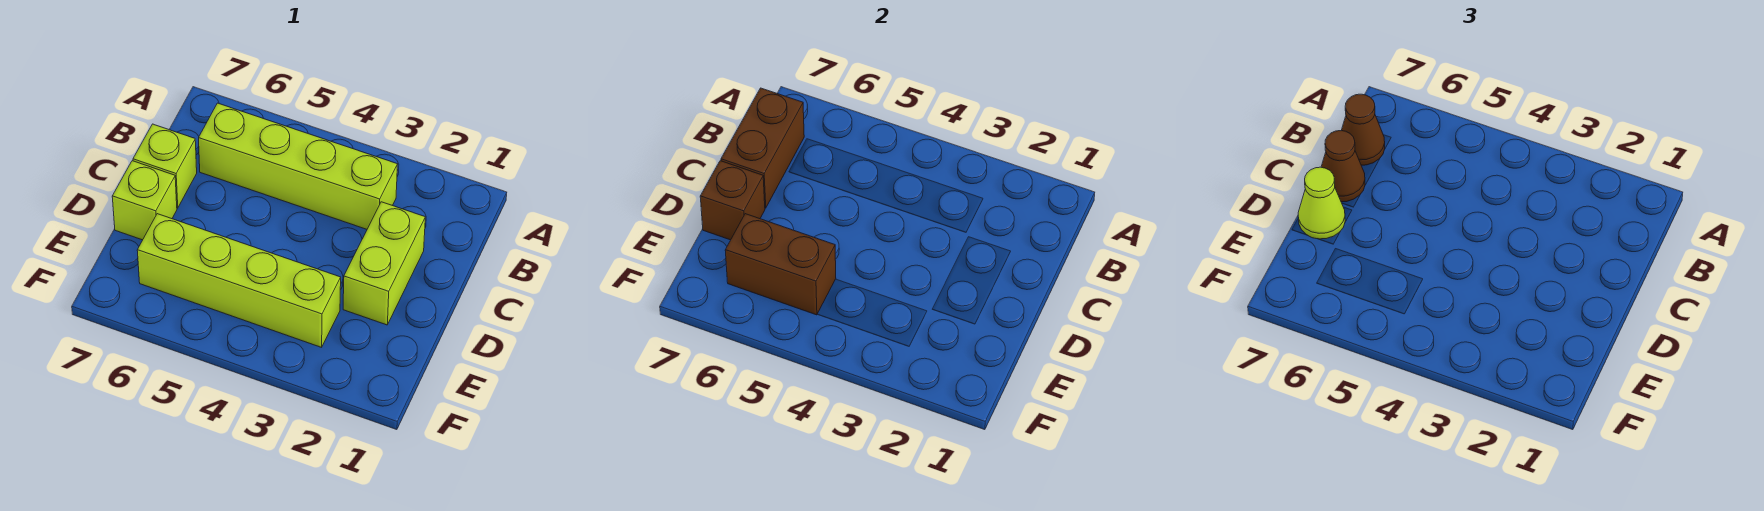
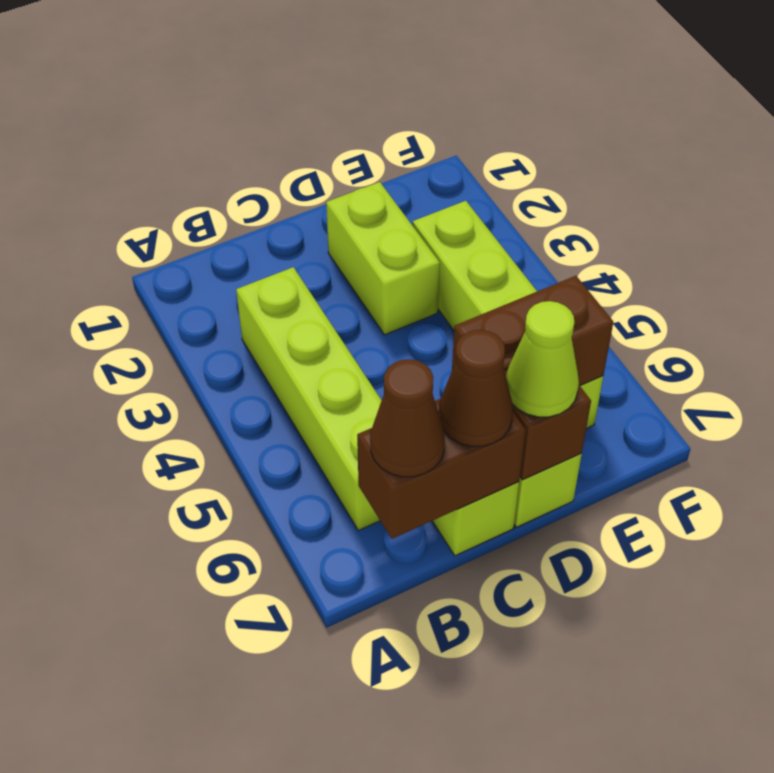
lime brick C2:D2 level 1 -> lime brick D2:D3 level 1
brown brick E5:E6 level 2 -> brown brick D6:E6 level 2

